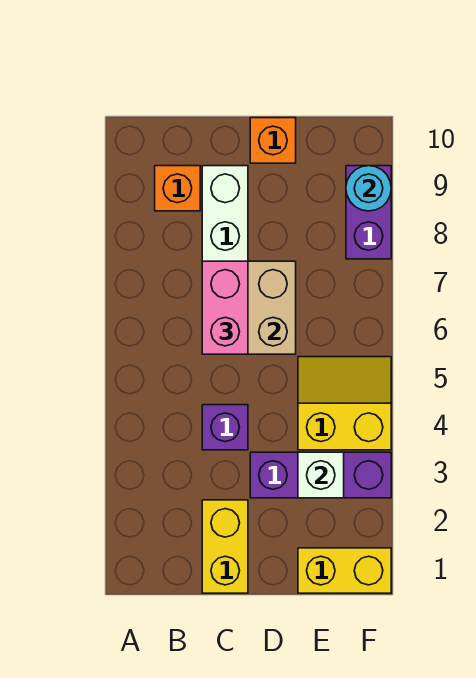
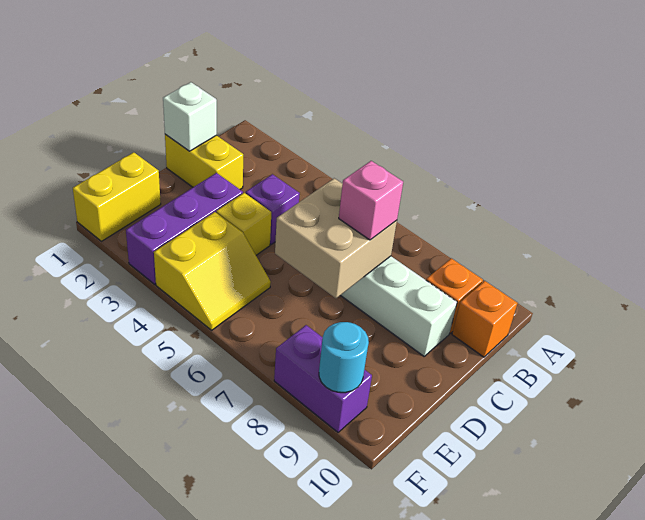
pink brick C6:C7 level 3 -> pink brick C7 level 3
none -> yellow brick D4 level 1
orange brick D10 level 1 -> orange brick B10 level 1
white brick E3 level 2 -> white brick C1 level 2

